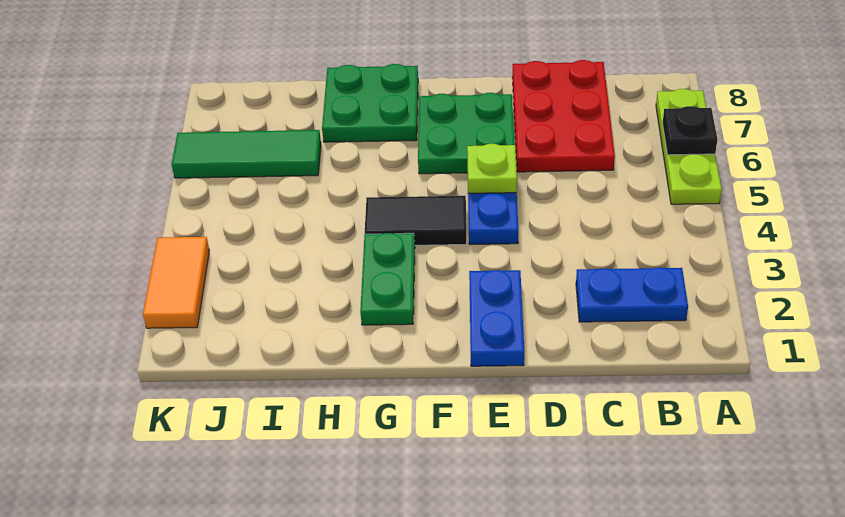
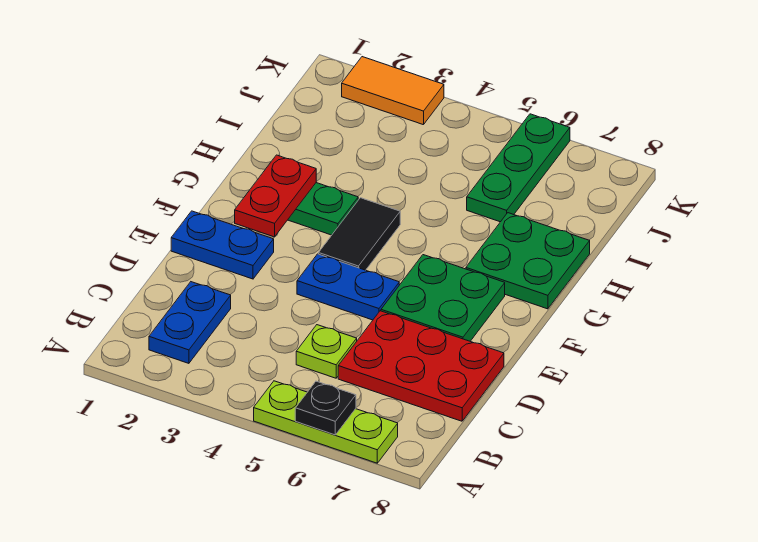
lime plate E5 level 2 -> lime plate C5 level 1
none -> red plate F2:G2 level 2
green tile I6:K6 level 1 -> green plate I6:K6 level 1

